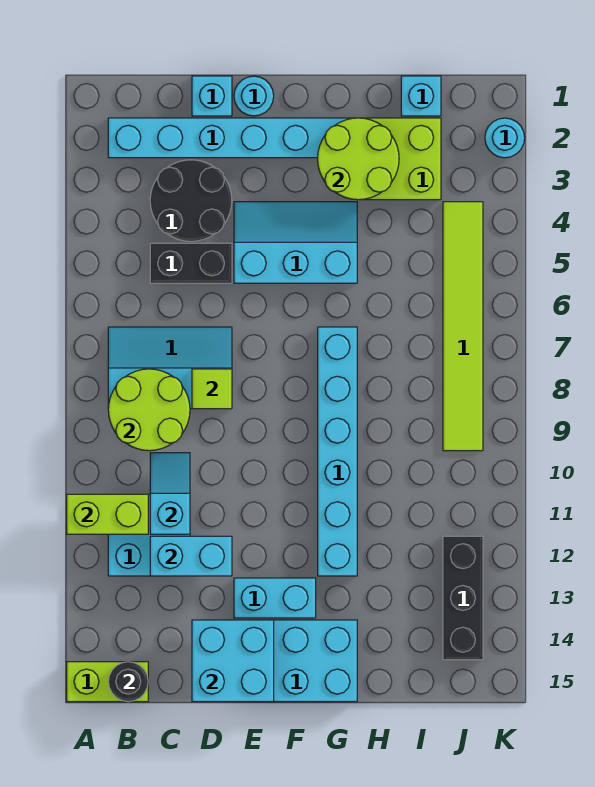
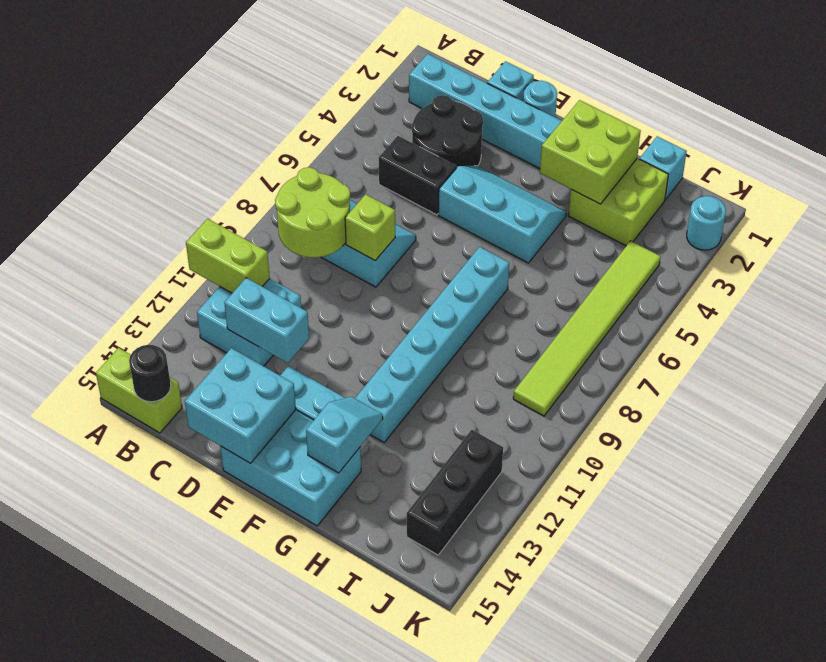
cyan slope C10:C11 level 2 top 11 -> cyan slope G13:G14 level 2 top 14
lime tile D8 level 2 -> lime brick D8 level 2
lime round brick G2:H3 level 2 -> lime brick G2:H3 level 2

